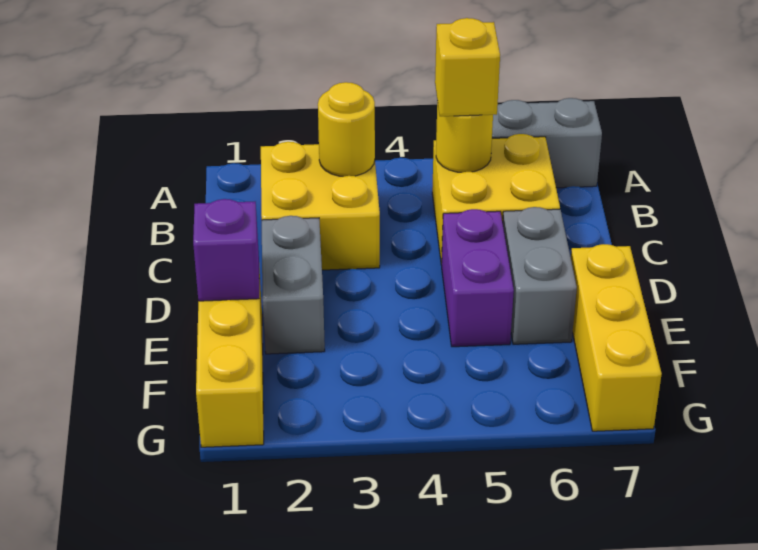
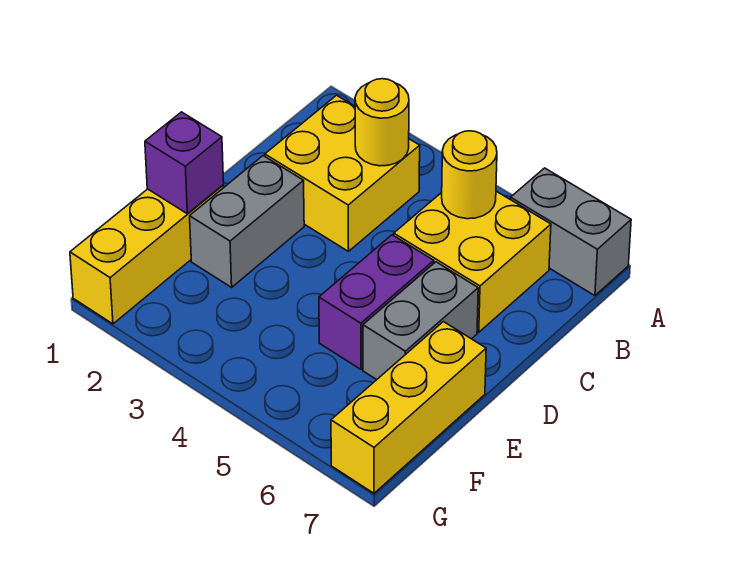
yellow brick B5 level 3 -> none

